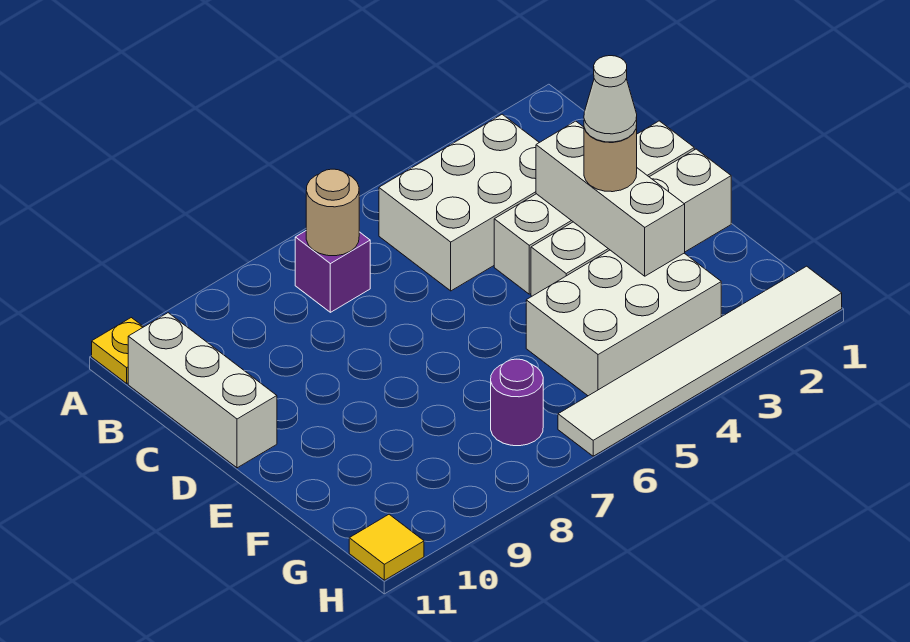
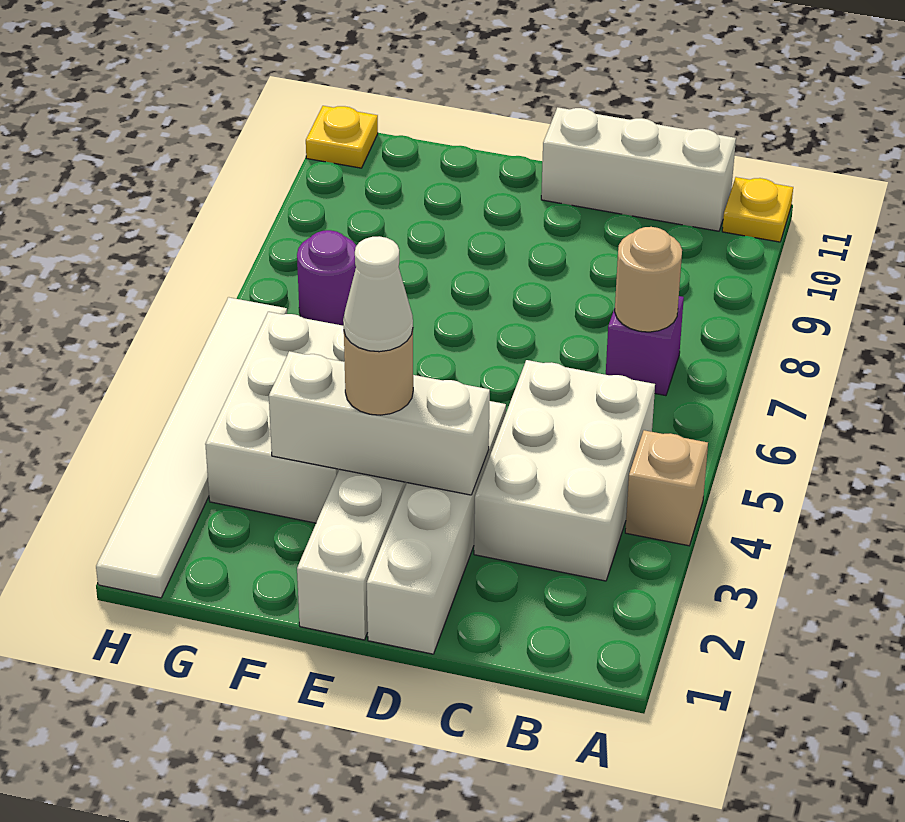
none -> tan brick A4 level 1
yellow tile H11 level 1 -> yellow plate H11 level 1

